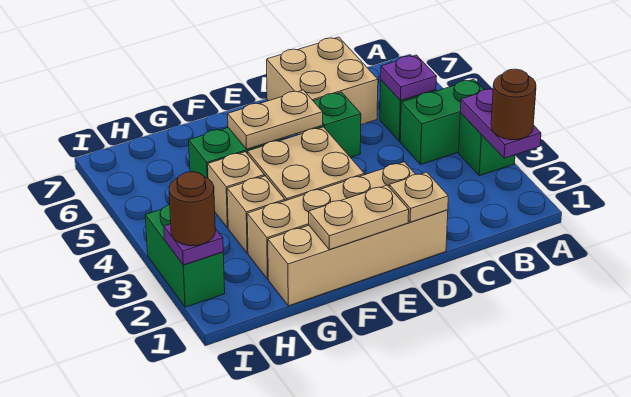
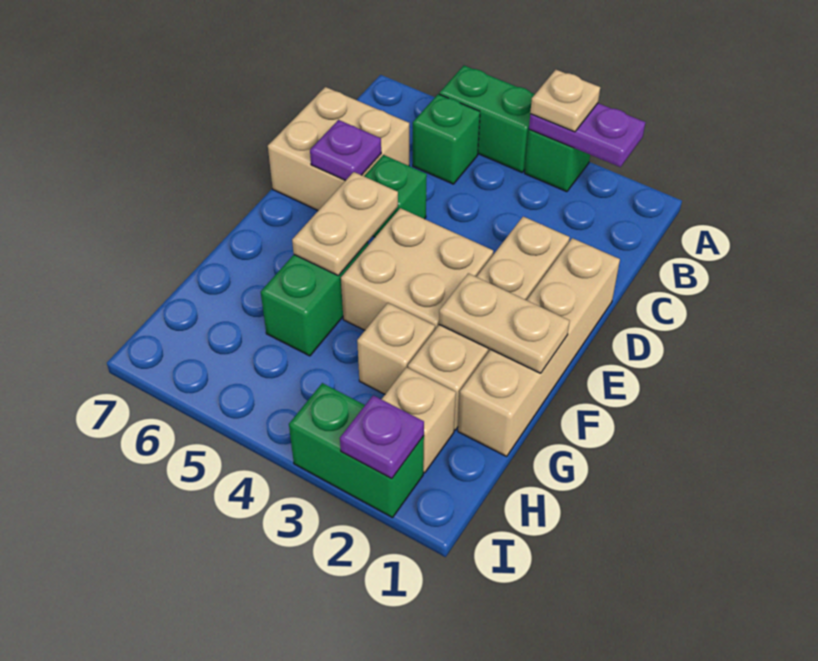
brown round brick A2 level 3 -> none
green brick A4:B4 level 1 -> green brick A4:A5 level 1
purple plate B5 level 2 -> purple plate D6 level 2
tan plate D1 level 2 -> tan plate A3 level 3
tan plate E1:F1 level 2 -> tan plate F1:F2 level 2
tan brick G4 level 1 -> tan brick H2 level 1
brown round brick I2 level 3 -> none

